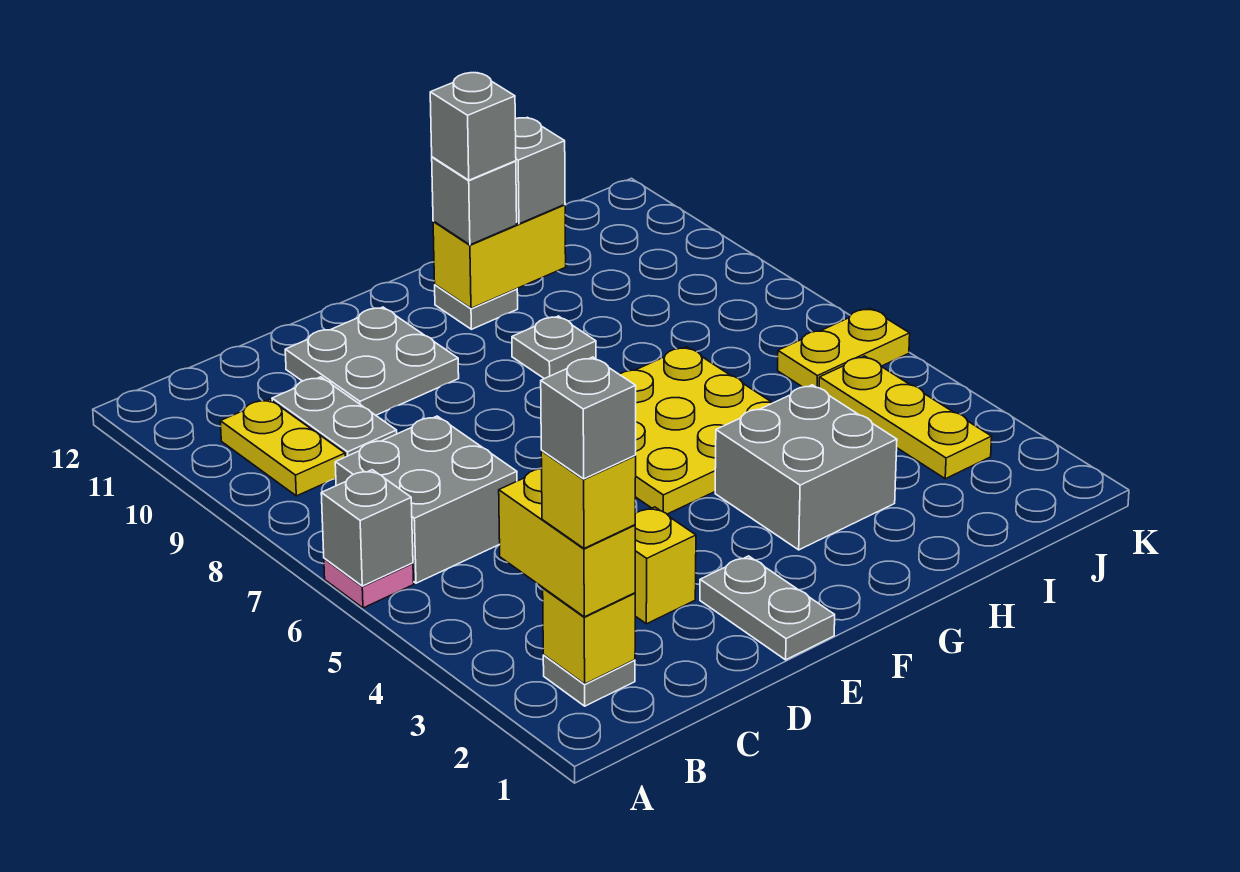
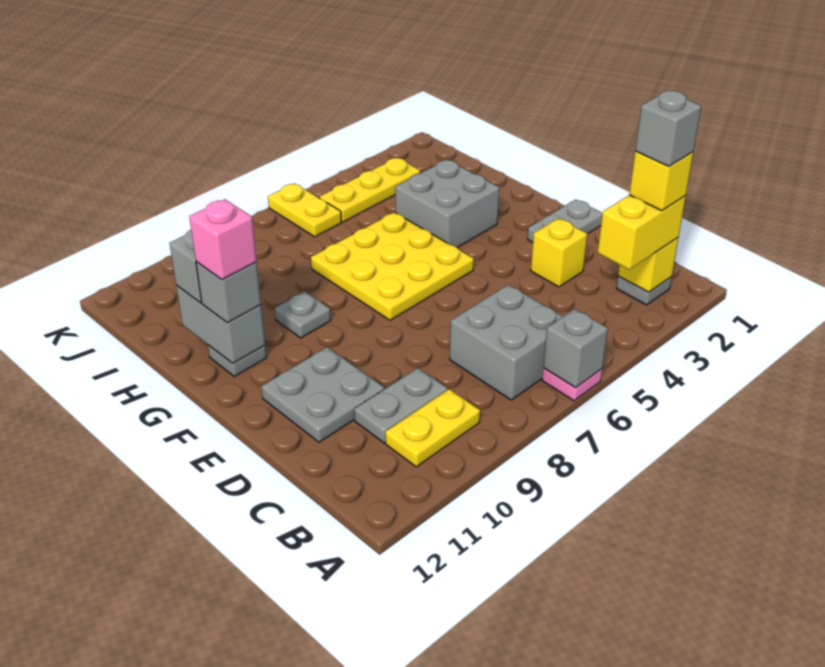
yellow brick G11:H11 level 2 -> grey brick G11:H11 level 2
grey brick G11 level 4 -> pink brick G11 level 4

